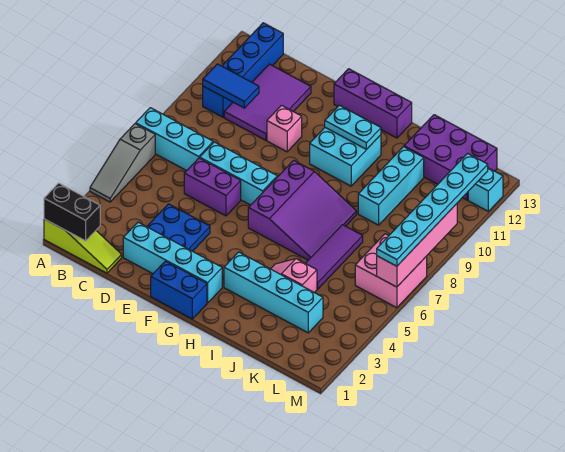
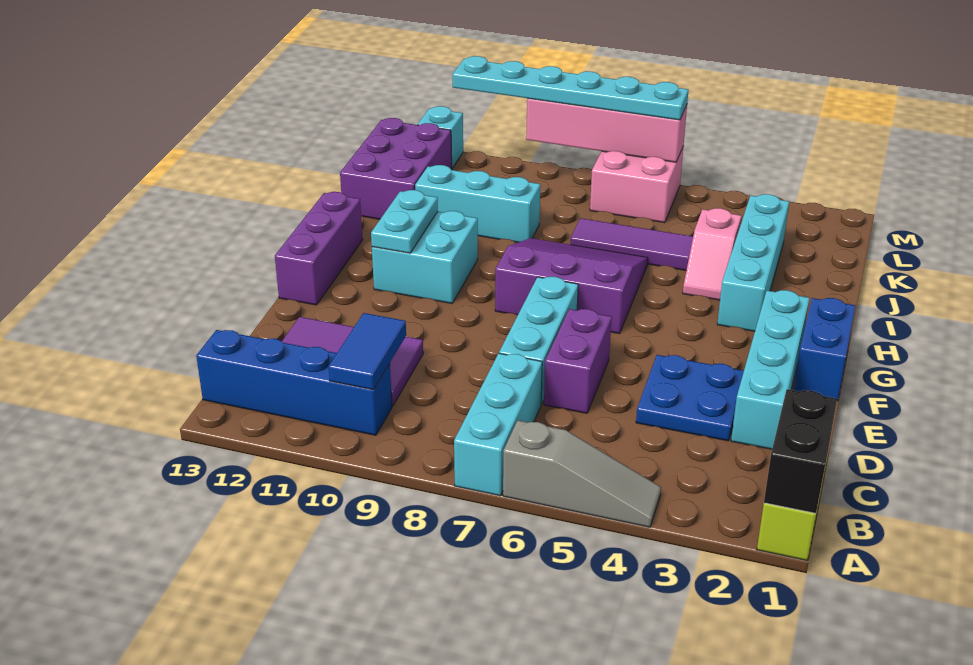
pink brick E10 level 1 -> none

